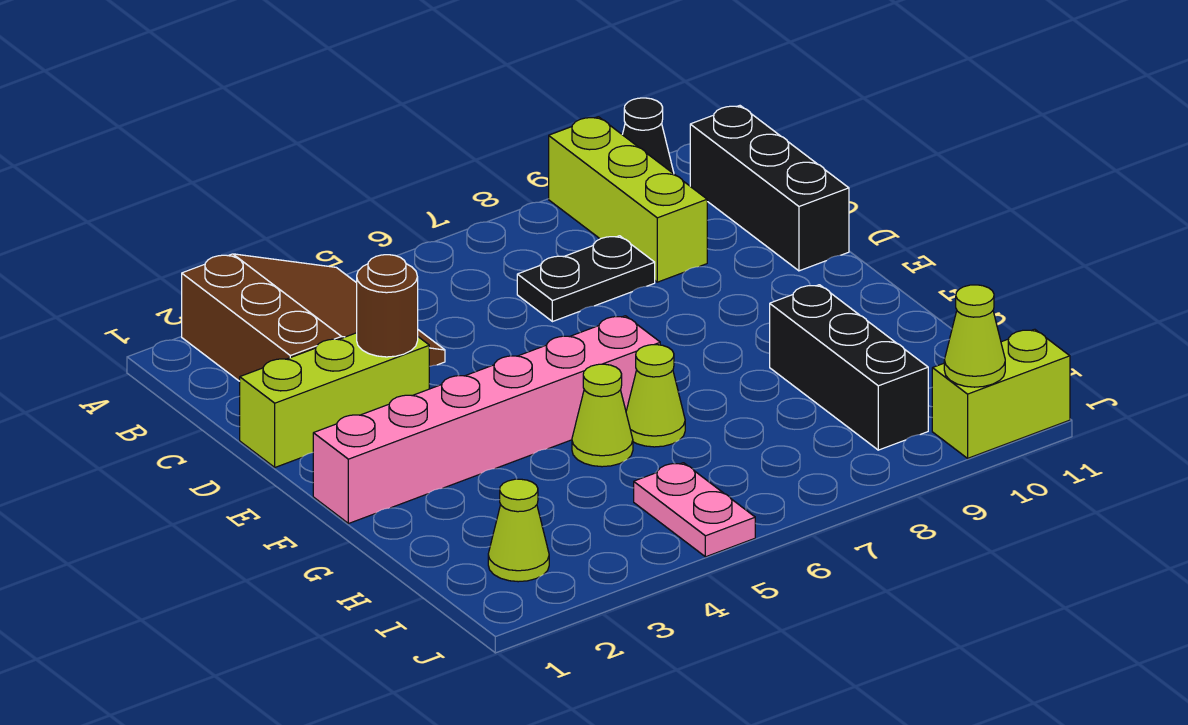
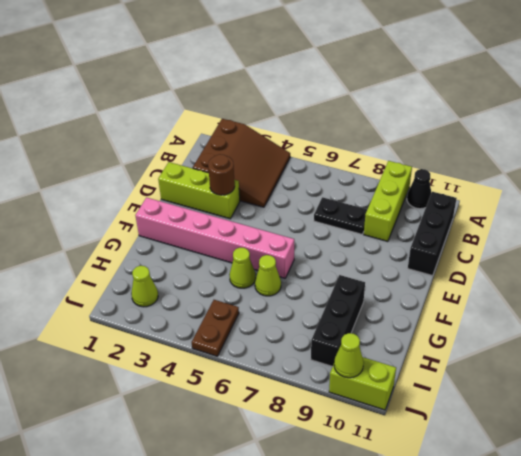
pink plate I5:J5 level 1 -> brown plate I5:J5 level 1

